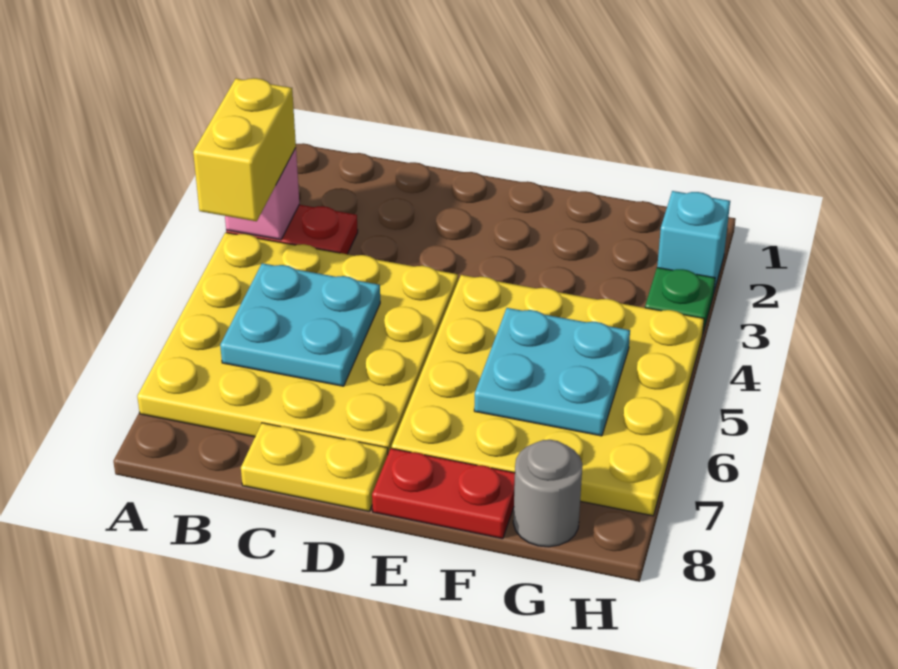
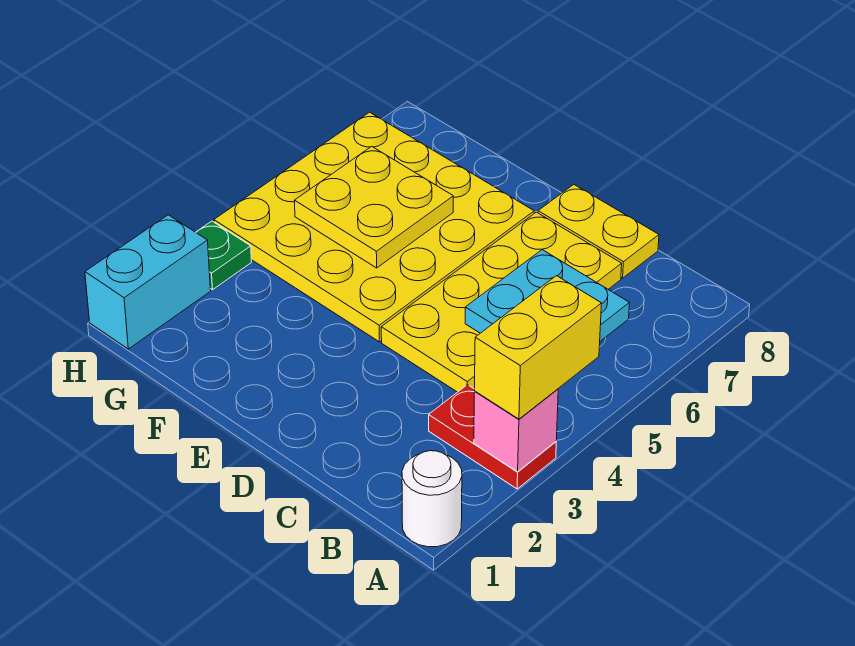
none -> white round brick A1 level 1
yellow plate A4:D7 level 1 -> yellow plate C4:D7 level 1
red plate E8:F8 level 1 -> none
cyan plate F5:G6 level 2 -> yellow plate F5:G6 level 2
grey round brick G8 level 1 -> none
cyan brick H2 level 1 -> cyan brick H1:H2 level 1

